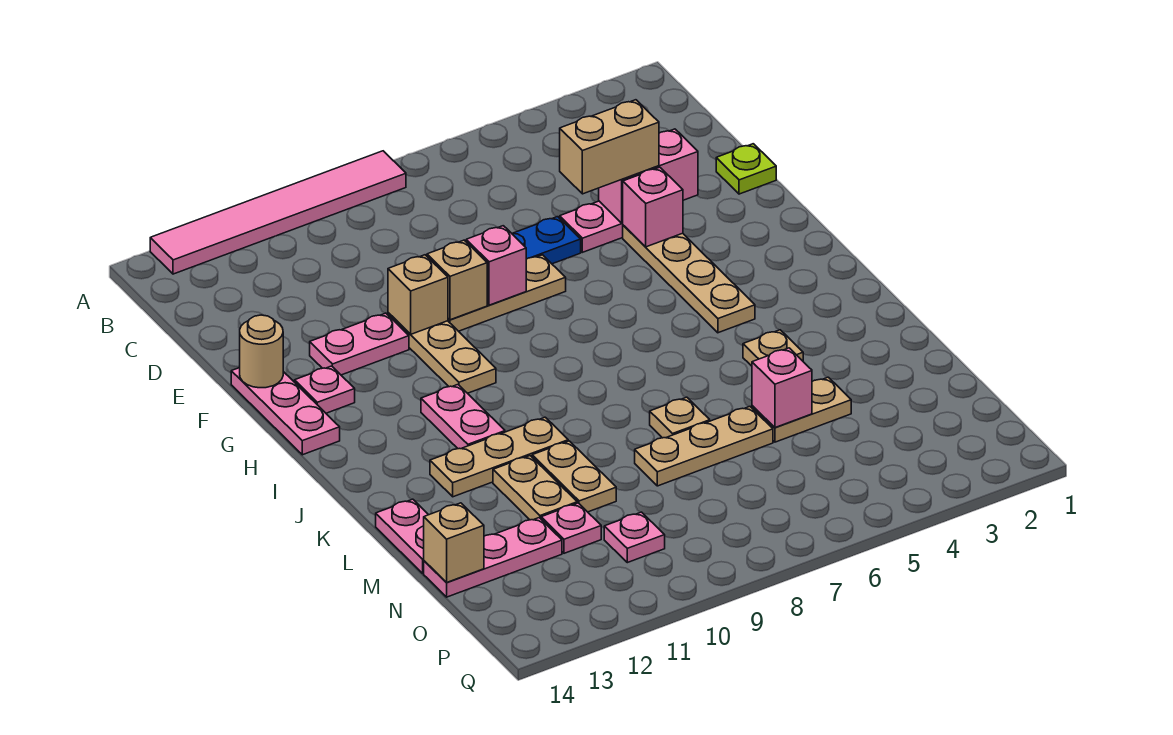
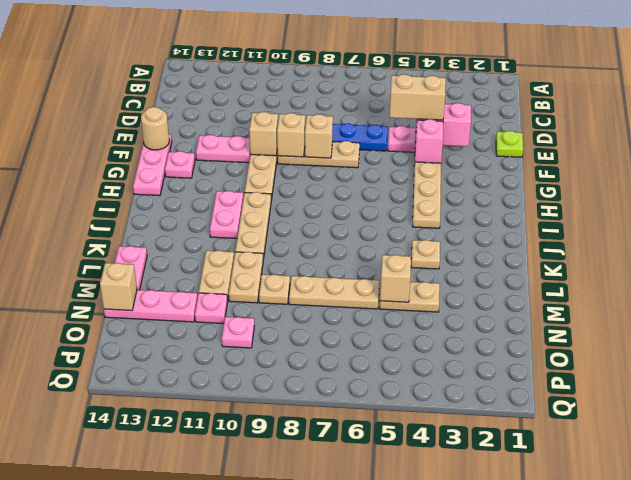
pink tile A8:A13 level 1 -> none
pink brick F8 level 2 -> tan brick F8 level 2
tan plate K10:K12 level 1 -> tan plate I10:K10 level 1
tan plate L7 level 1 -> tan plate M9 level 1
pink brick M5 level 2 -> tan brick M5 level 2

